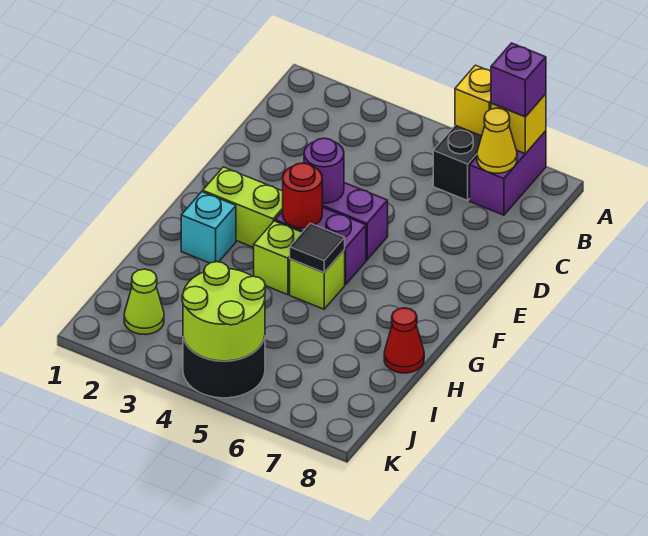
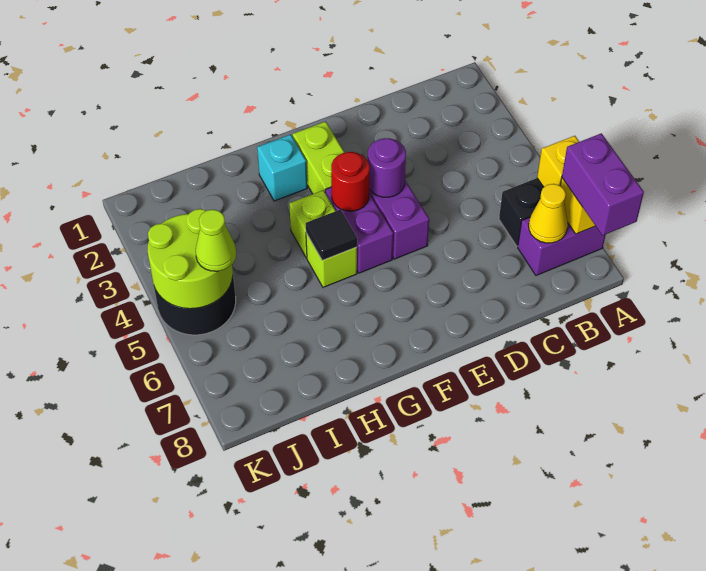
purple brick A7 level 3 -> purple brick A7:A8 level 3
red cone H8 level 1 -> none
lime cone J2 level 1 -> lime cone J5 level 3

